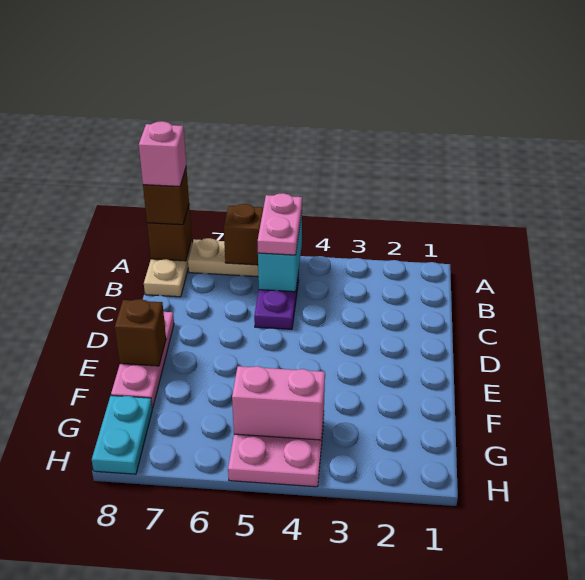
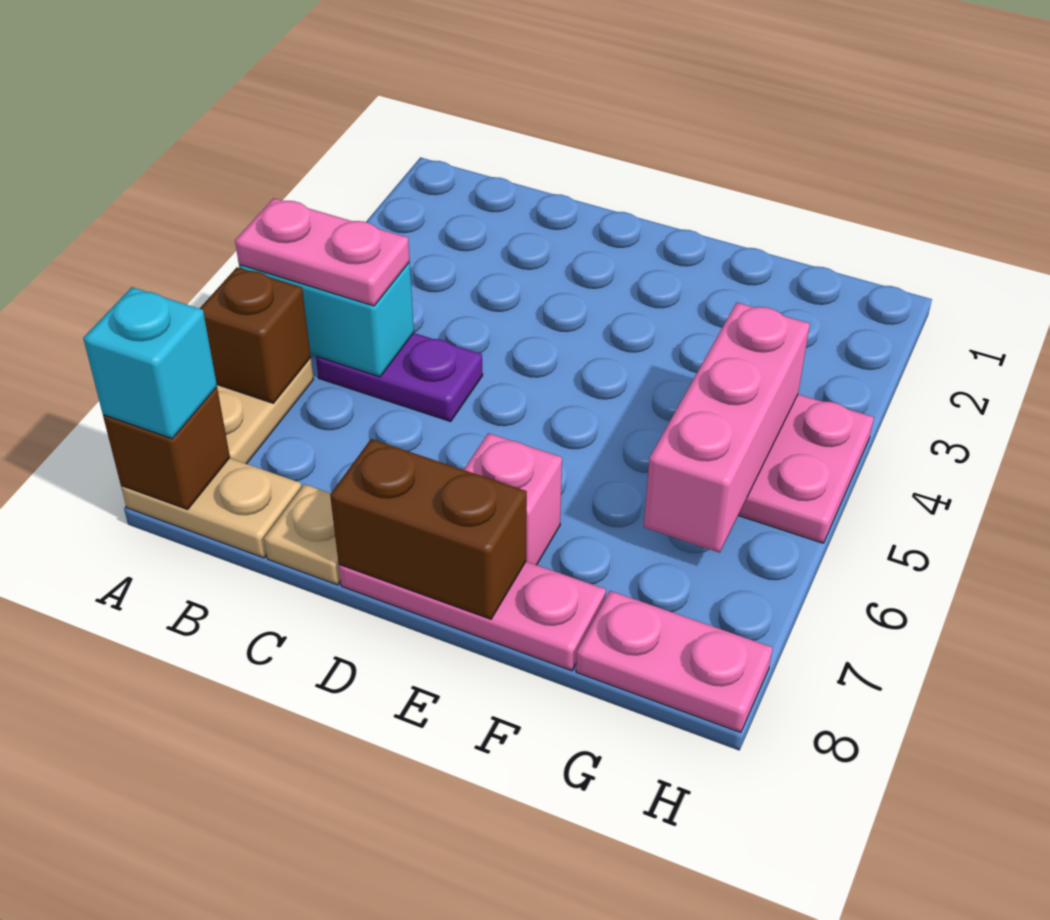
brown brick A8 level 3 -> cyan brick A8 level 3
pink brick A8 level 4 -> pink brick E7 level 1
none -> tan plate C8 level 1
brown brick E8 level 2 -> brown brick D8:E8 level 2
pink brick G4:G5 level 2 -> pink brick G4:G6 level 2
cyan plate G8:H8 level 1 -> pink plate G8:H8 level 1

